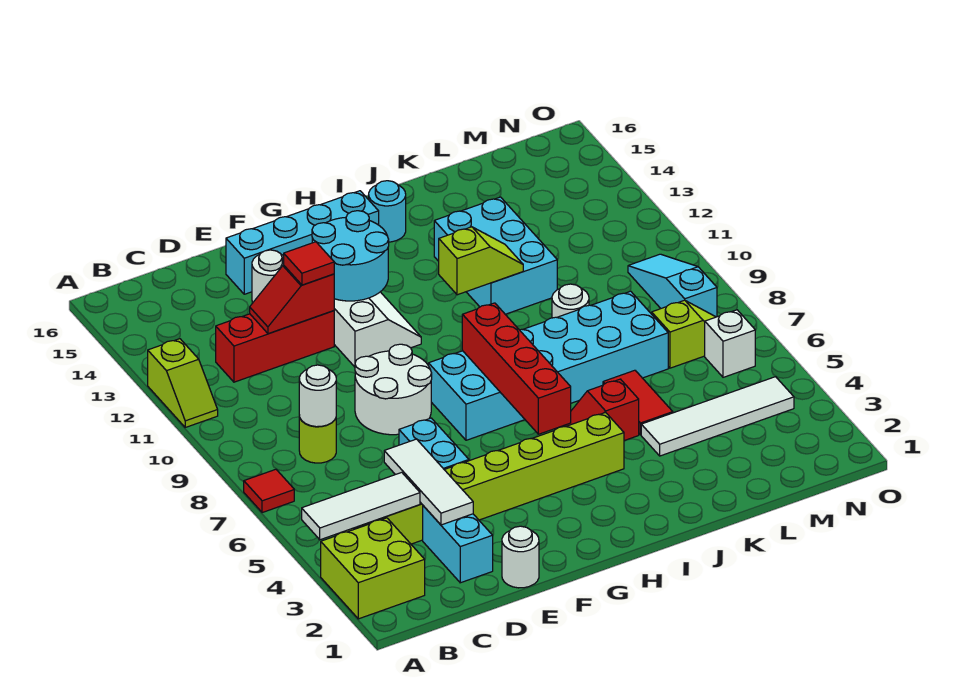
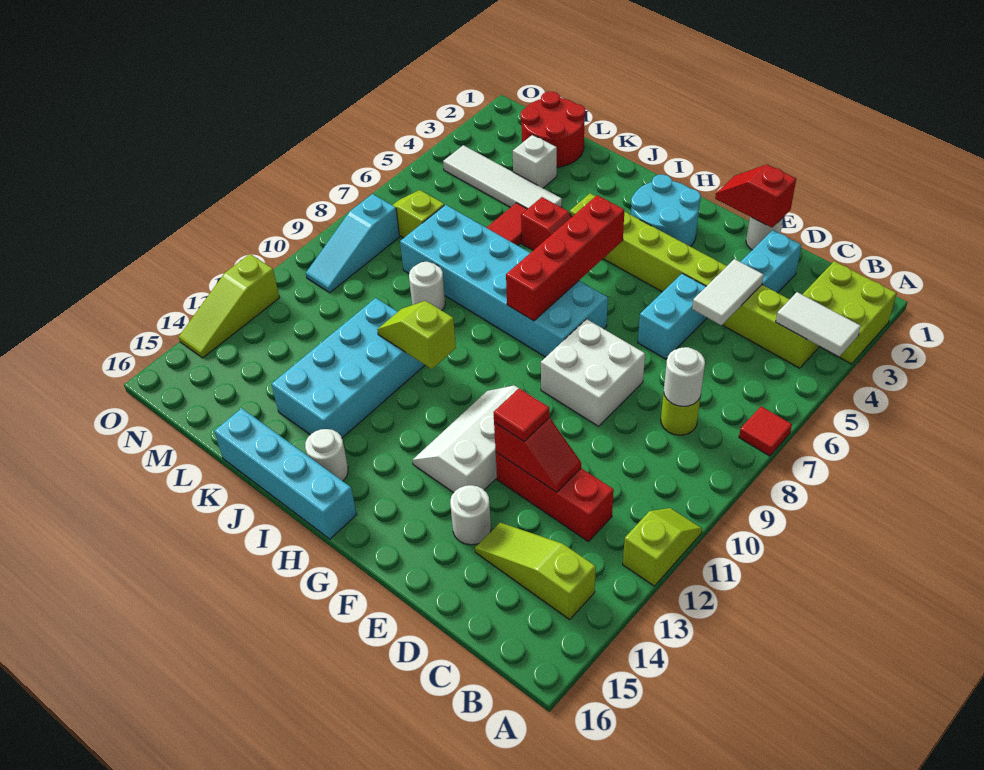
white tile A4:C4 level 2 -> white tile A4:B4 level 2
none -> lime slope B14:D14 level 1 top B
white tile D3:D5 level 2 -> white tile D4:D5 level 2
none -> red slope E1:F1 level 2 top E
white round brick E8:F9 level 1 -> white brick E8:F9 level 1
cyan brick E15:H15 level 1 -> cyan brick H16:K16 level 1
cyan round brick F12:G13 level 2 -> cyan round brick G2:H3 level 1
cyan round brick I15 level 1 -> white round brick I15 level 1
cyan brick J11:K13 level 1 -> cyan brick J11:K14 level 1
none -> red round brick L1:M2 level 1
white brick N6 level 1 -> white brick L3 level 1
none -> lime slope O12:O14 level 1 top 12

